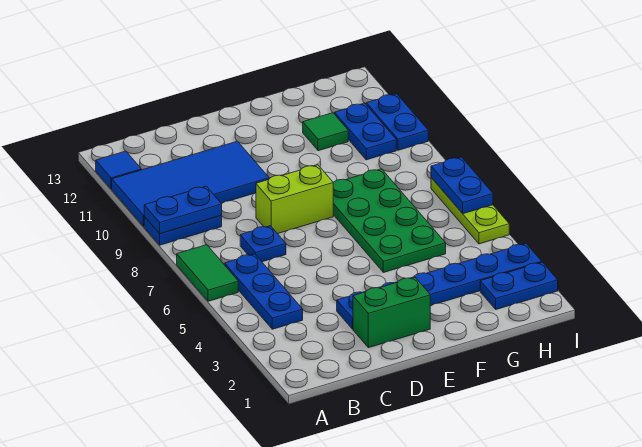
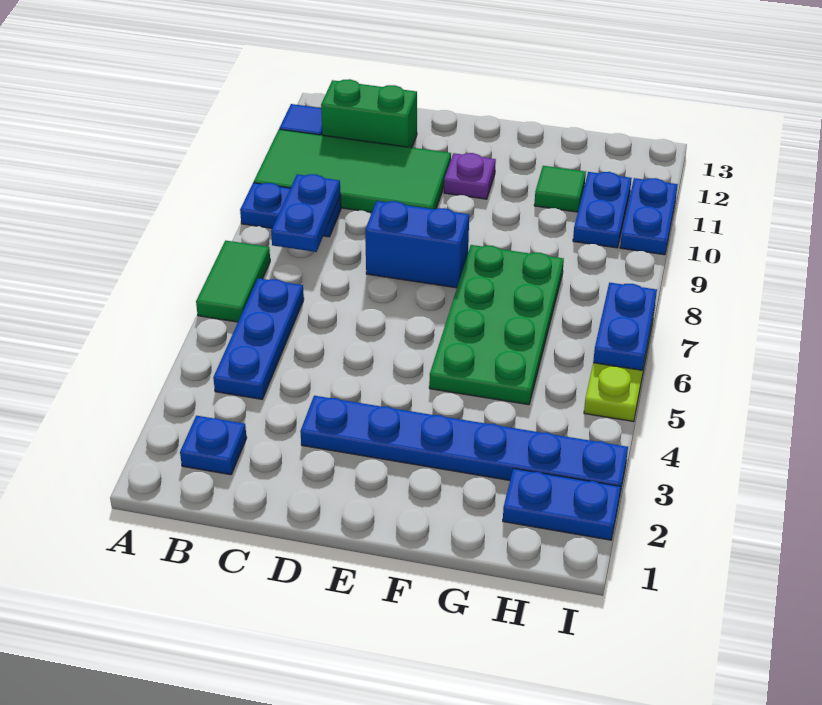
blue plate A9:B9 level 2 -> blue plate B8:B9 level 2
blue tile A10:D11 level 1 -> green tile A10:D11 level 1
blue plate C7 level 1 -> blue plate B2 level 1
green brick D2:E2 level 1 -> green brick B12:C12 level 1
lime brick D8:E8 level 1 -> blue brick D8:E8 level 1
none -> purple plate E11 level 1

